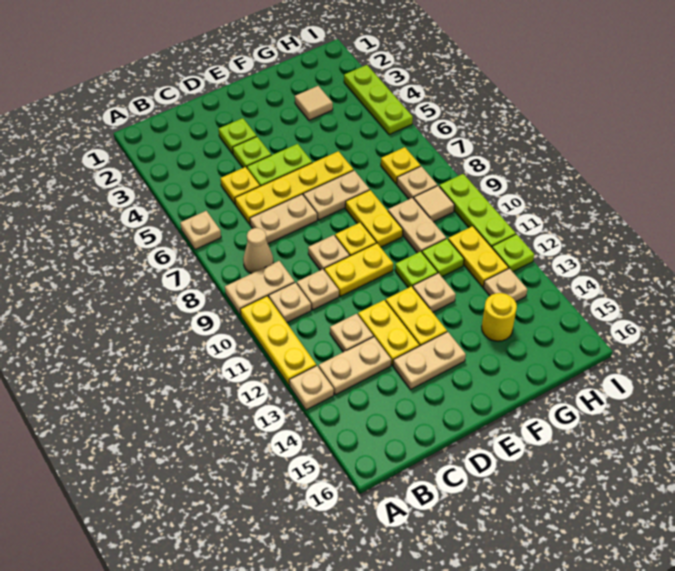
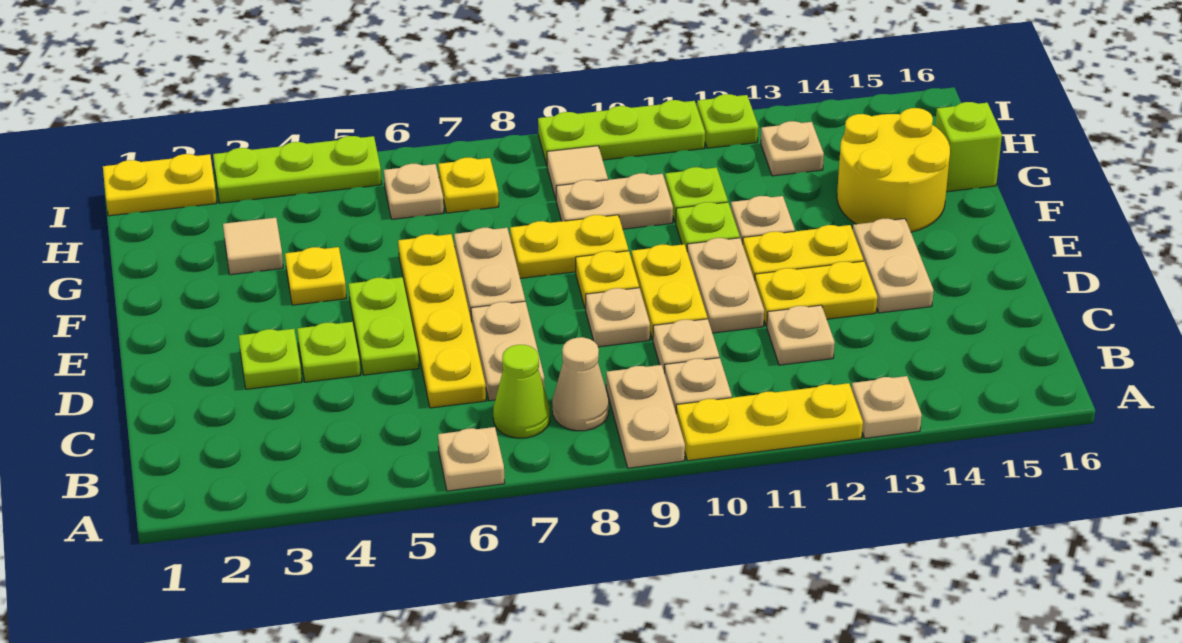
none -> lime cone B7 level 1
tan plate B13:C13 level 1 -> tan plate D11:E11 level 1
yellow plate C5 level 1 -> yellow plate F4 level 1
yellow round brick G14 level 1 -> yellow round brick F14:G15 level 1
none -> lime brick G16 level 1
tan plate H8 level 1 -> tan plate H6 level 1
yellow plate H11:H12 level 1 -> yellow plate I1:I2 level 1

